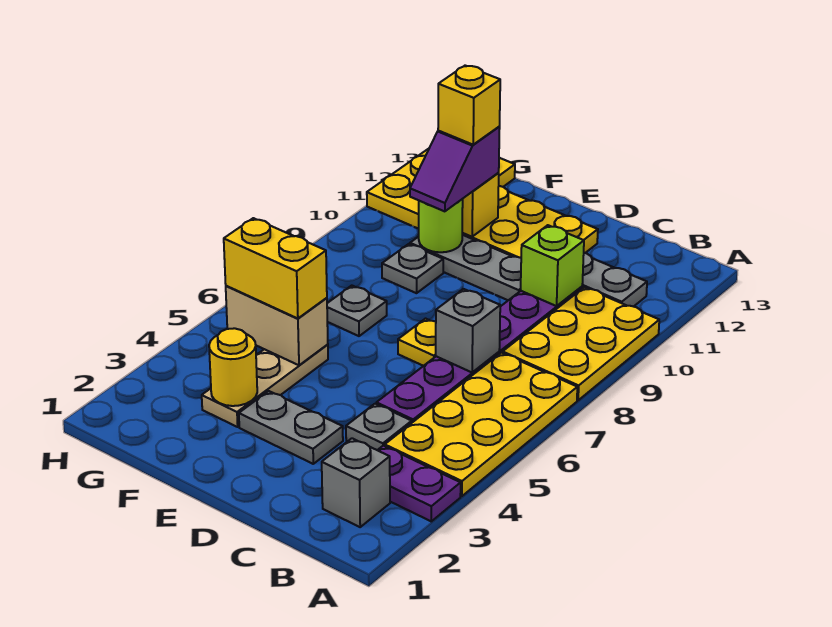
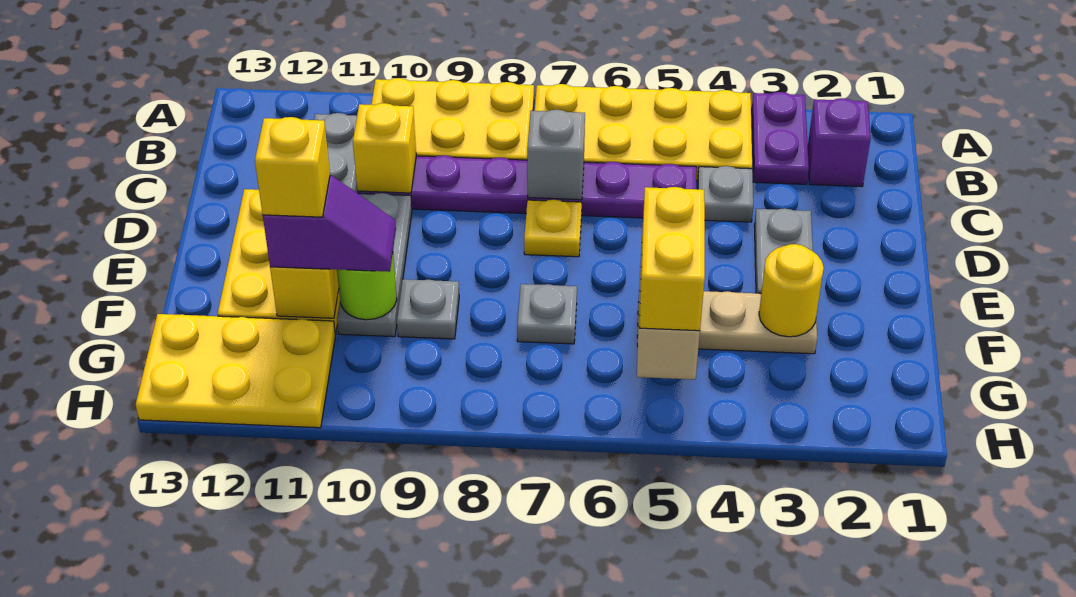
grey brick B2 level 1 -> purple brick B2 level 1
lime brick C10 level 2 -> yellow brick C10 level 2

